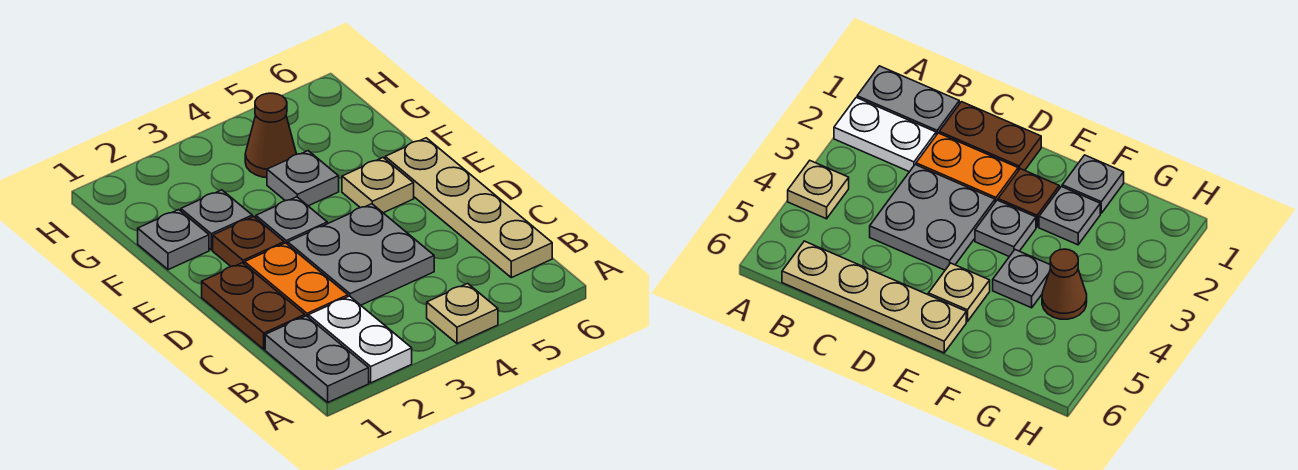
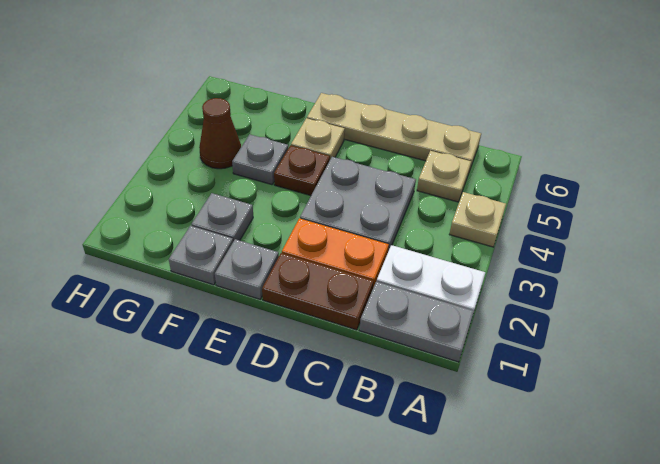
none -> tan plate B5 level 1
brown plate E2 level 1 -> brown plate E4 level 1
grey plate E3 level 1 -> grey plate E1 level 1

